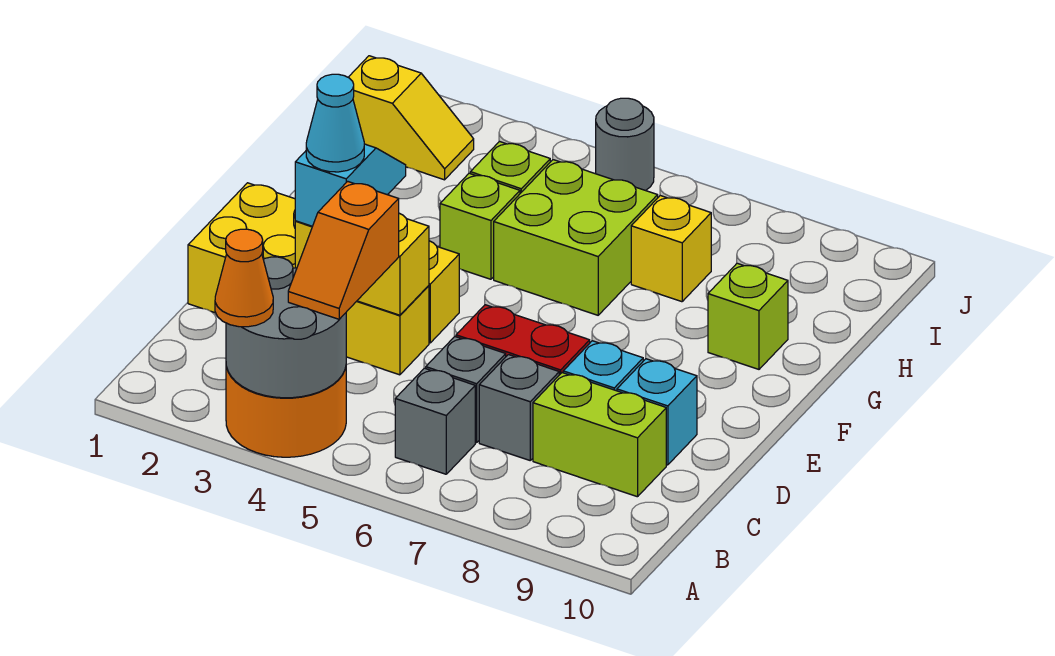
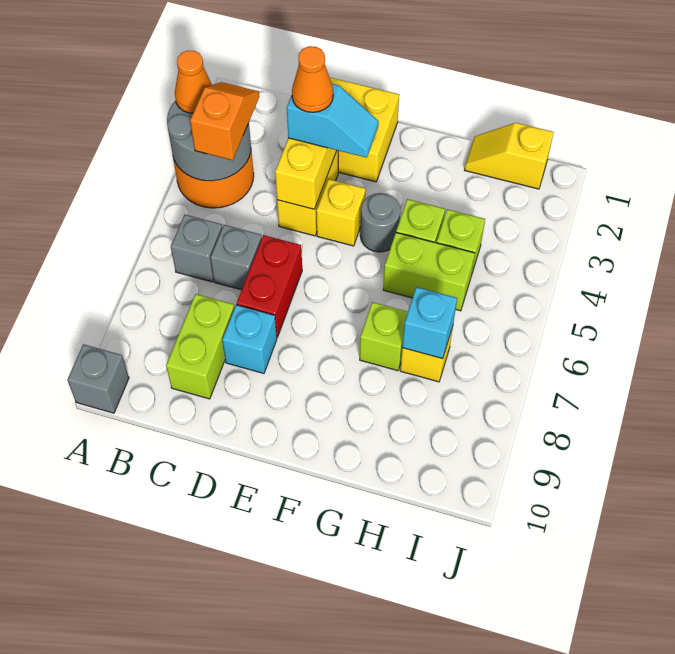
orange slope B4:C4 level 3 top C -> orange slope B3:B4 level 3 top 4
grey brick C7 level 1 -> grey brick A10 level 1
cyan cone D3 level 4 -> orange cone D3 level 4
cyan brick D9 level 1 -> cyan brick H7 level 2
lime brick G5:H6 level 1 -> lime brick G5:H5 level 1
lime brick G9 level 1 -> lime brick G7 level 1
yellow slope I1:I2 level 1 top 1 -> yellow slope H1:I1 level 1 top I
grey round brick J5 level 1 -> grey round brick F4 level 1

